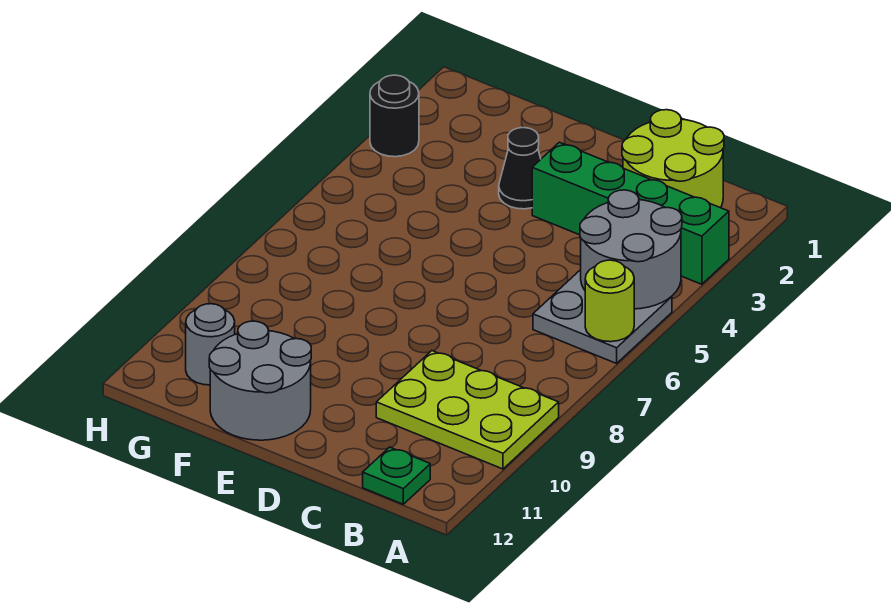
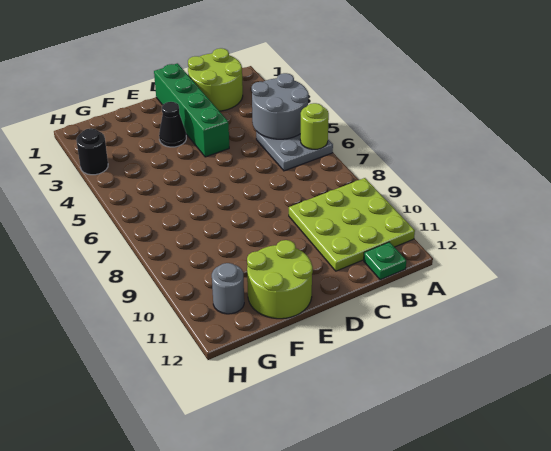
green brick A3:D3 level 1 -> green brick D1:D4 level 1
lime plate A9:C10 level 1 -> lime plate A9:C11 level 1
grey round brick E11:F12 level 1 -> lime round brick E11:F12 level 1

